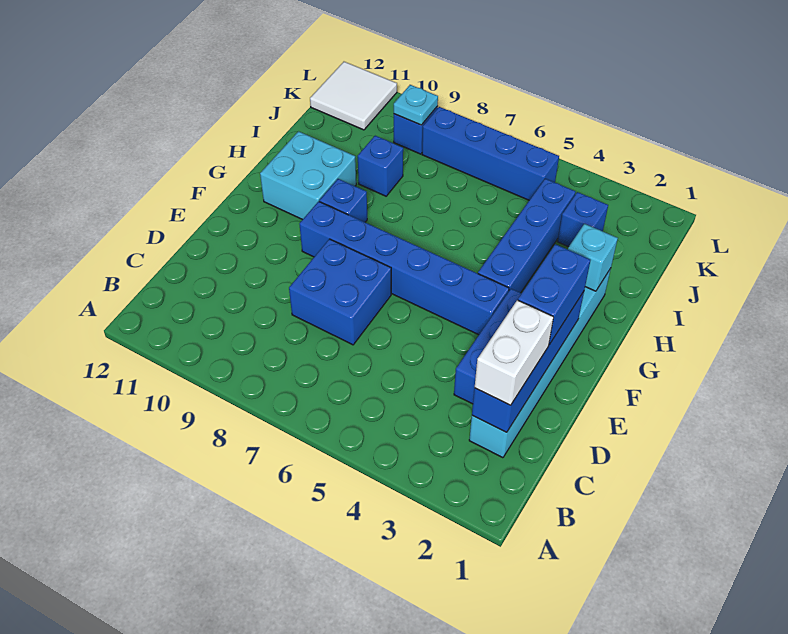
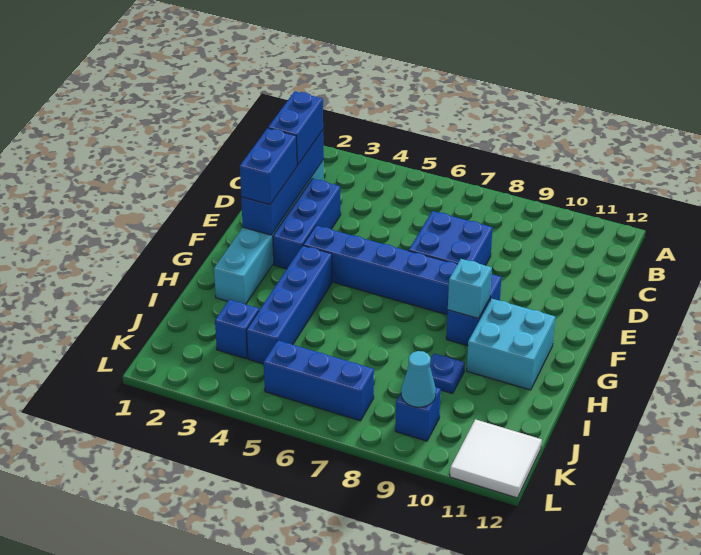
white brick C2:D2 level 3 -> blue brick C2:D2 level 3
cyan brick H2 level 2 -> cyan brick G9 level 2
blue brick I9 level 1 -> blue plate I9 level 1
blue brick K5:K8 level 1 -> blue brick K5:K7 level 1
cyan plate K9 level 2 -> cyan cone K9 level 2

